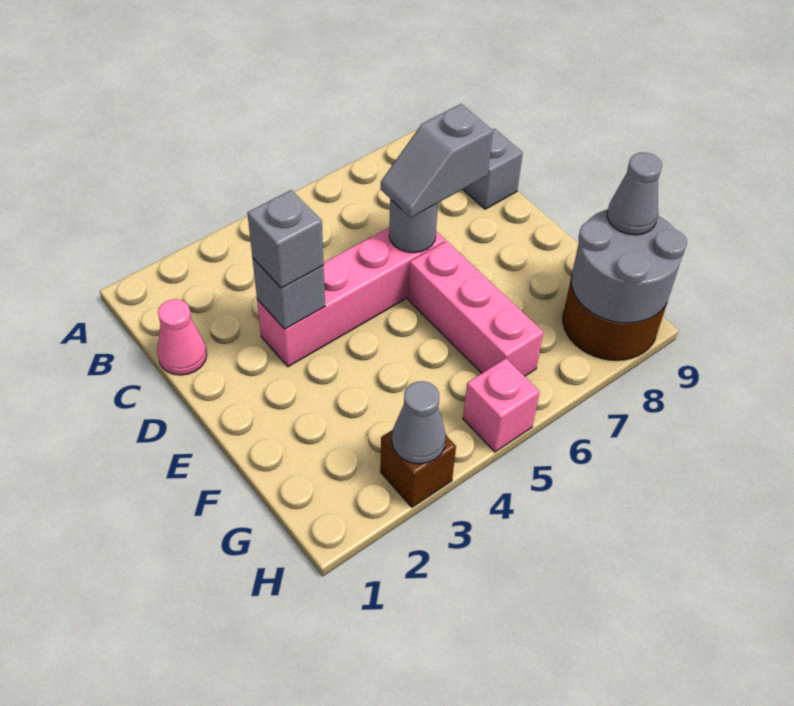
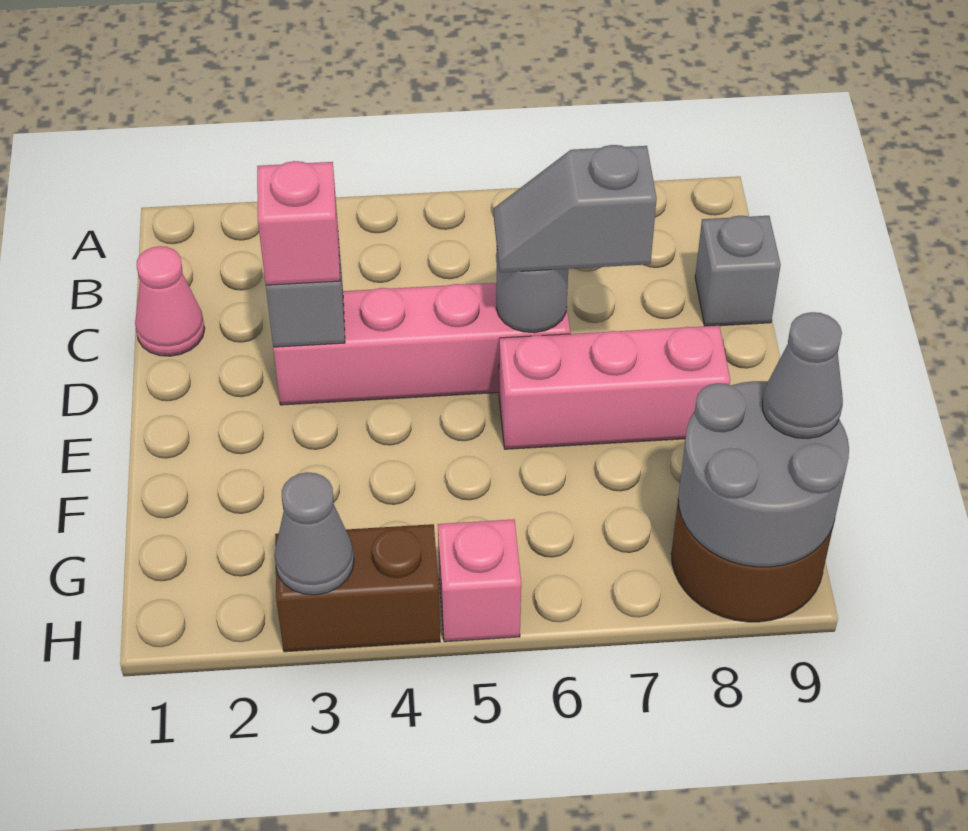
grey brick D3 level 3 -> pink brick D3 level 3
pink brick E6:G6 level 1 -> pink brick E6:E8 level 1
brown brick H3 level 1 -> brown brick H3:H4 level 1

